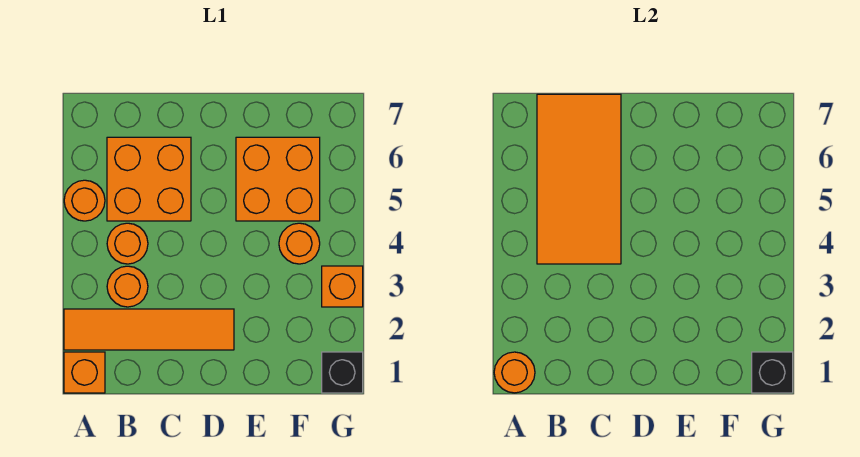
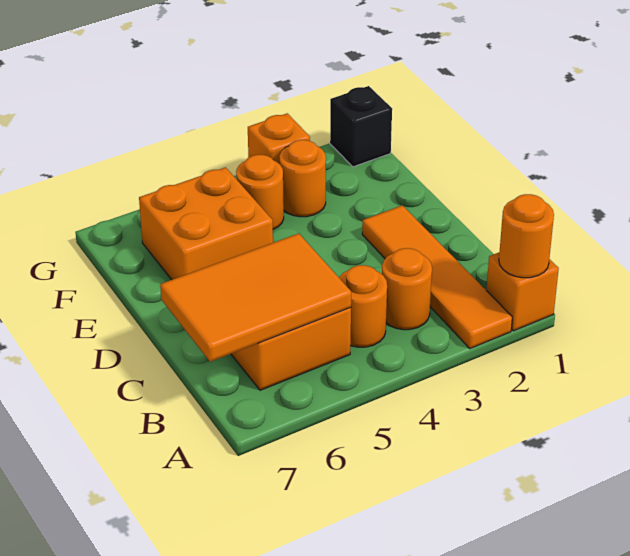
orange round brick A5 level 1 -> orange round brick F3 level 1
orange tile B4:C7 level 2 -> orange tile B5:C7 level 2
black brick G1 level 2 -> none

